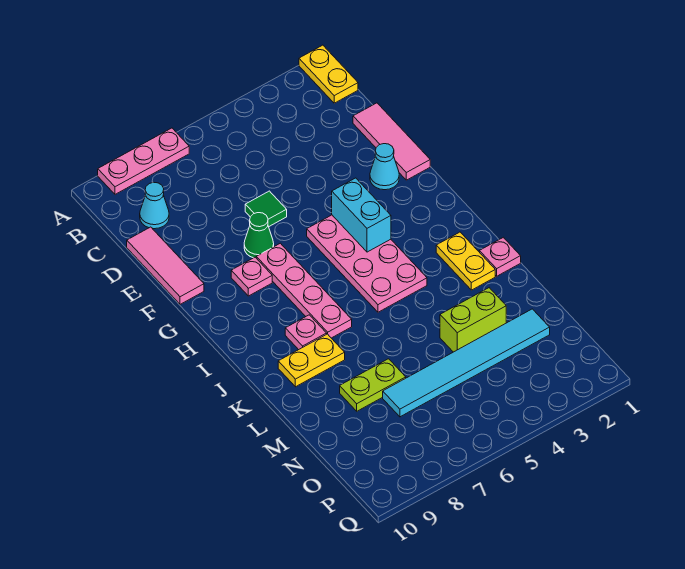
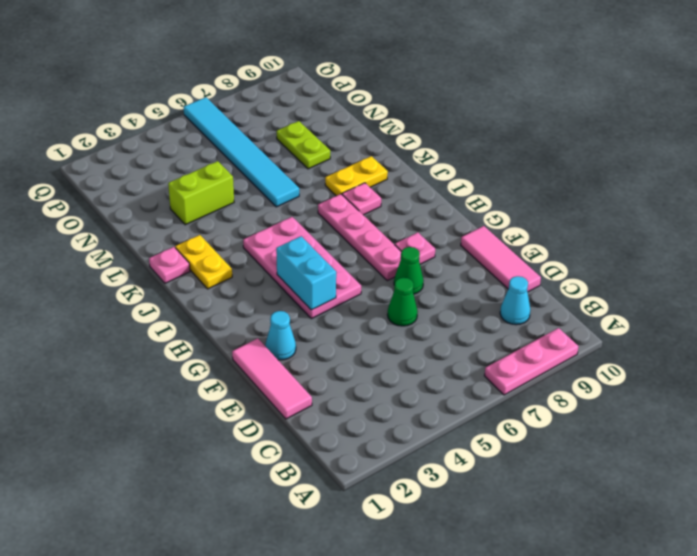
yellow plate A1:B1 level 1 -> none
green tile E6 level 1 -> green cone E6 level 1
lime plate M7:M8 level 1 -> lime plate M8:N8 level 1
cyan tile N2:N7 level 1 -> cyan tile L6:Q6 level 1

